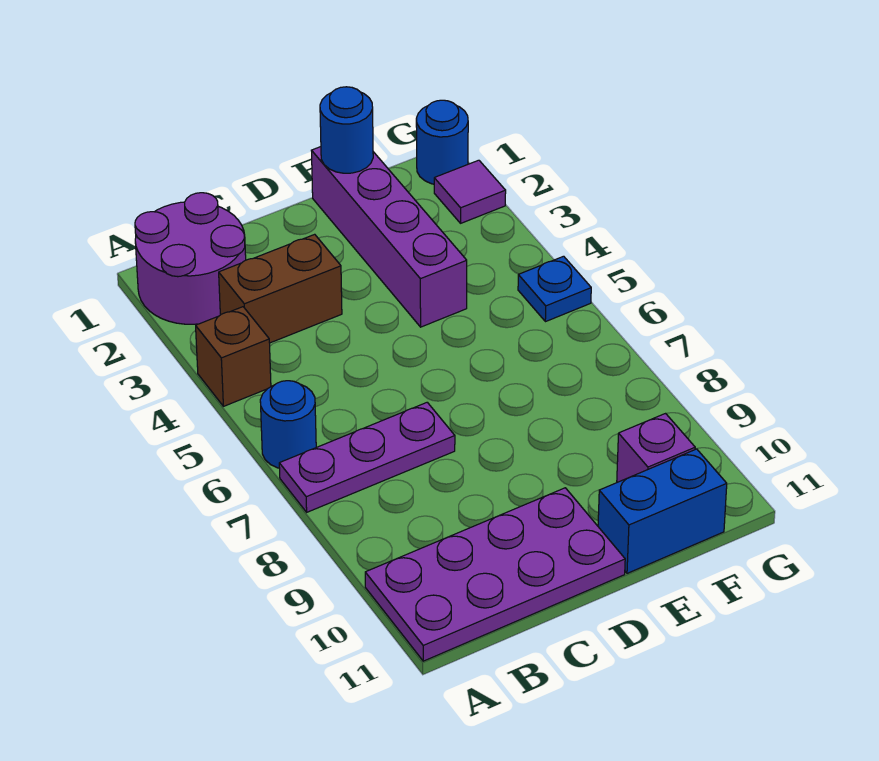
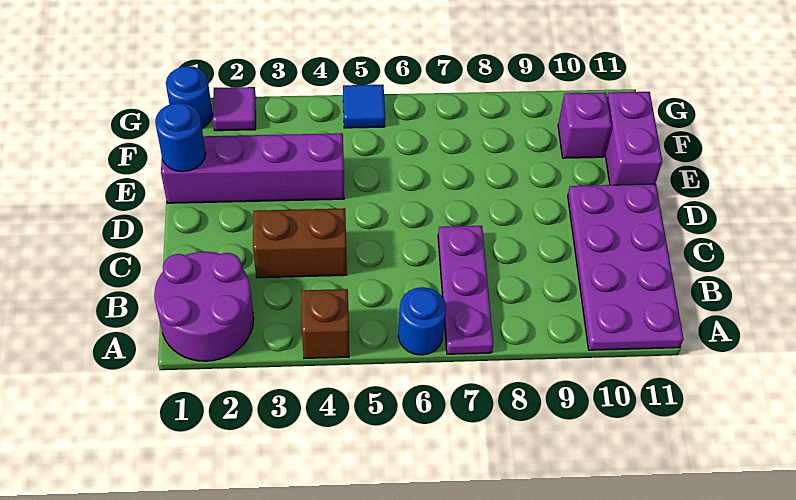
brown brick B3:C3 level 1 -> brown brick C3:C4 level 1
blue brick E11:F11 level 1 -> purple brick E11:F11 level 1
blue plate G5 level 1 -> blue tile G5 level 1

